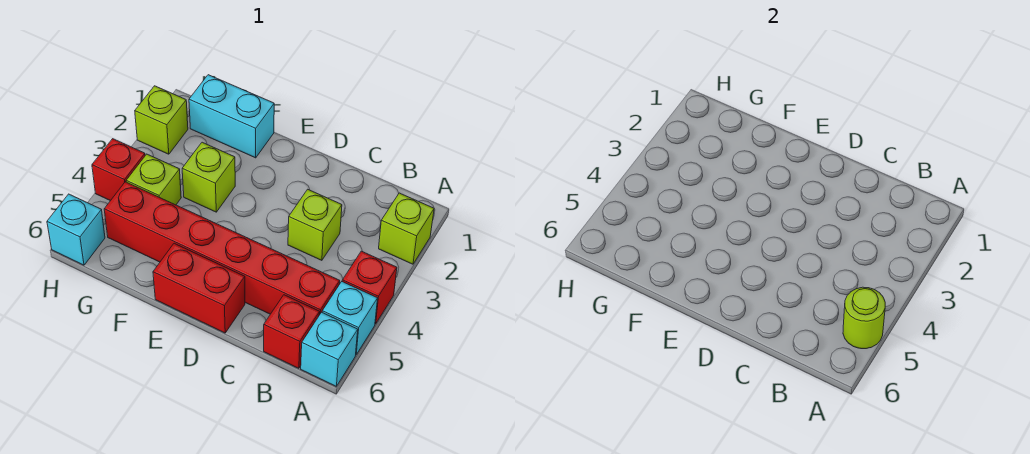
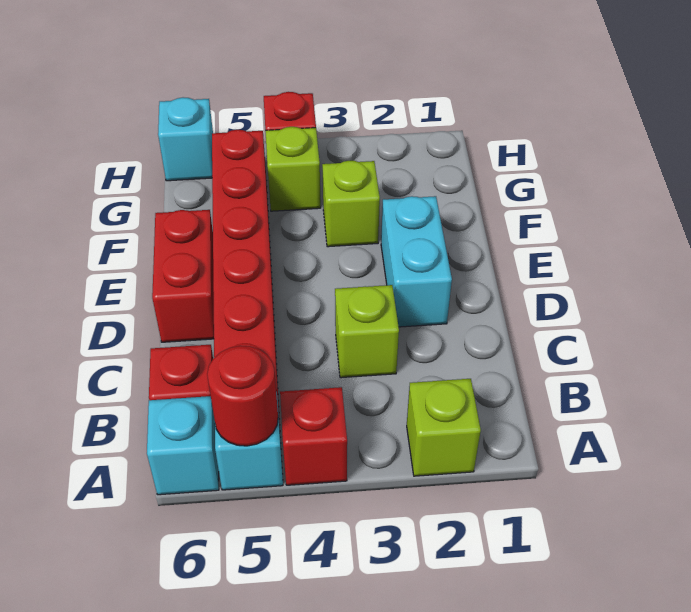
lime round brick A5 level 2 -> red round brick A5 level 2
cyan brick F1:G1 level 1 -> cyan brick D2:E2 level 1
lime brick H2 level 1 -> none

